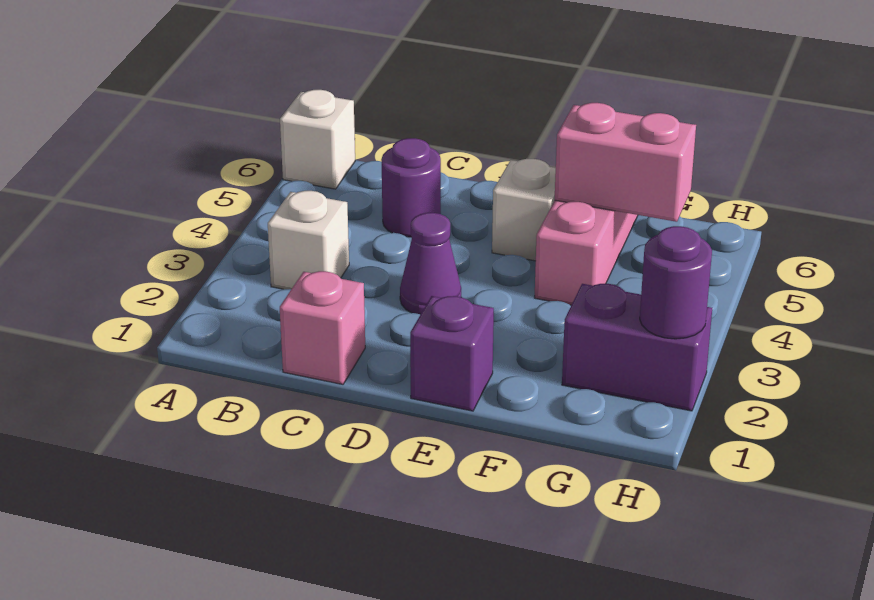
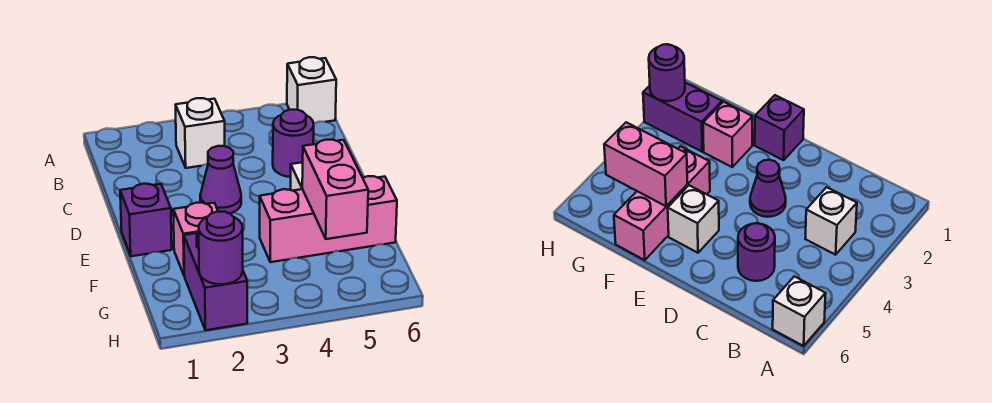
pink brick C1 level 1 -> pink brick F2 level 1

